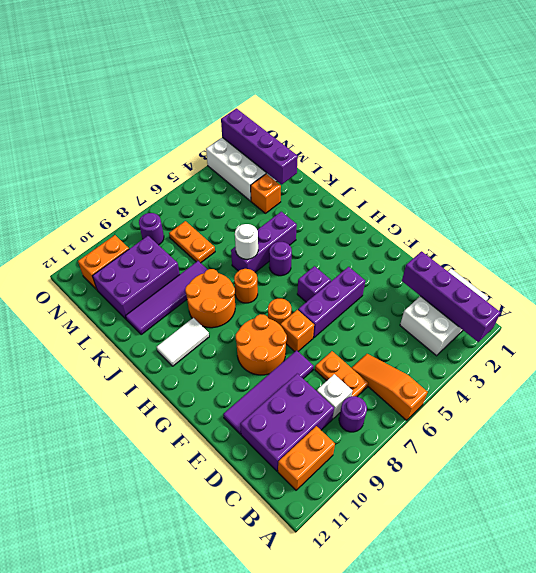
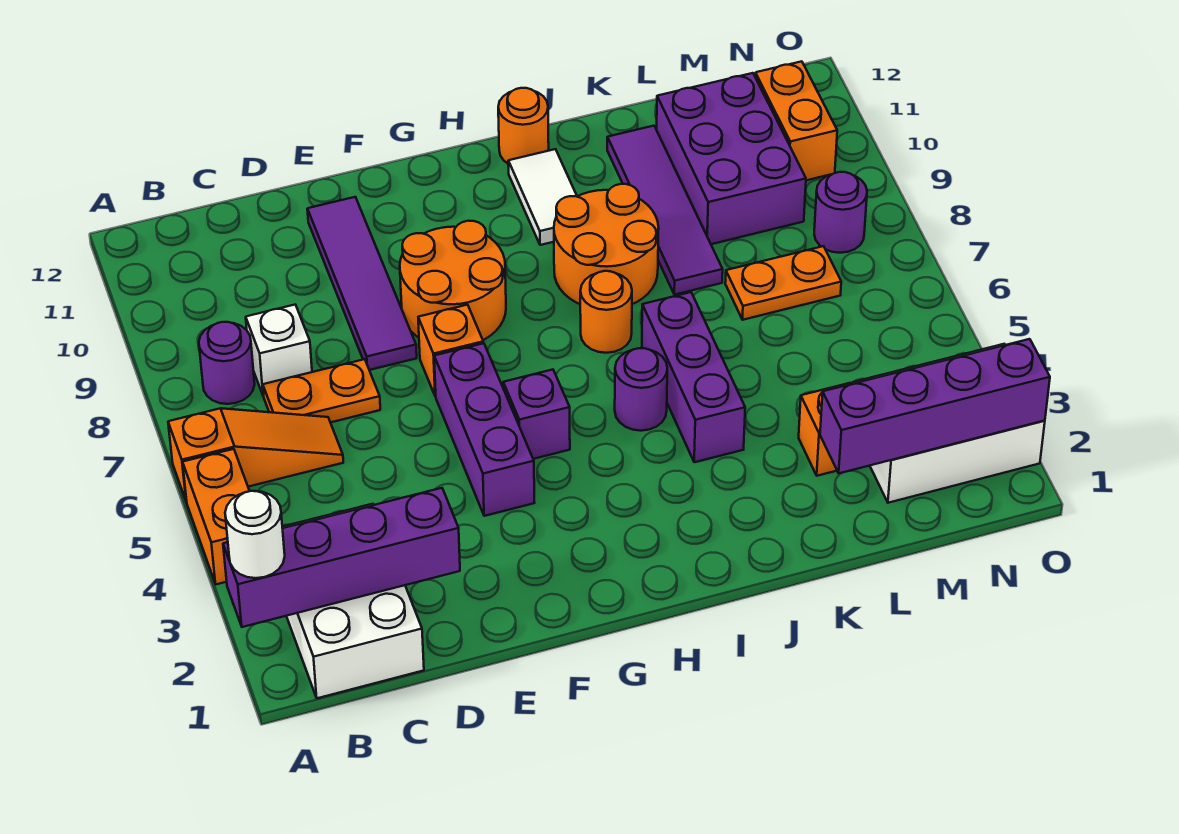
orange brick B10:B11 level 1 -> orange brick A4:A5 level 1
purple brick C9:D11 level 1 -> none
orange round brick G7 level 1 -> orange round brick I12 level 1
white round brick J6 level 2 -> white round brick A2 level 3

